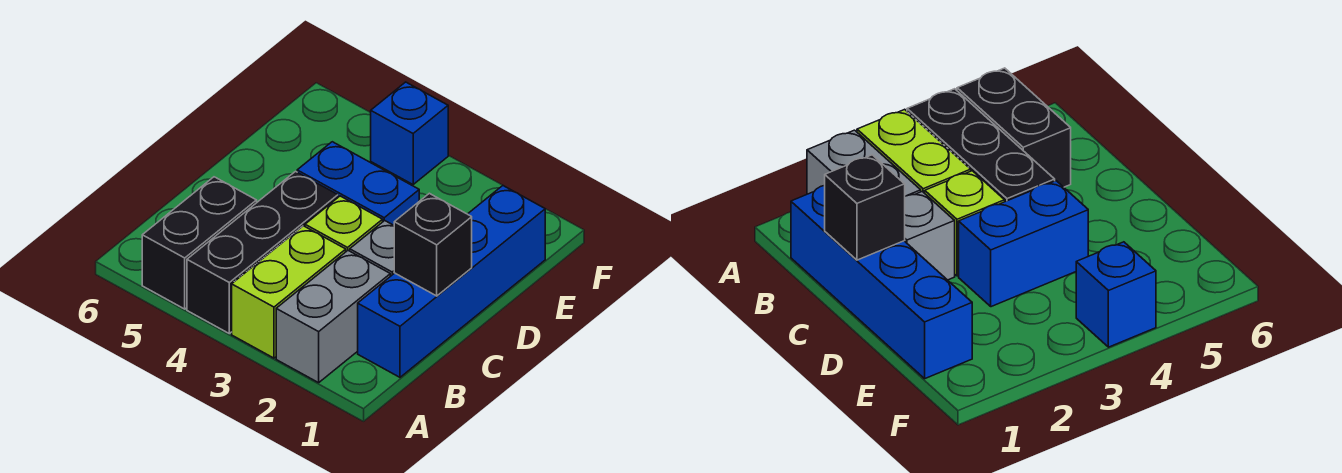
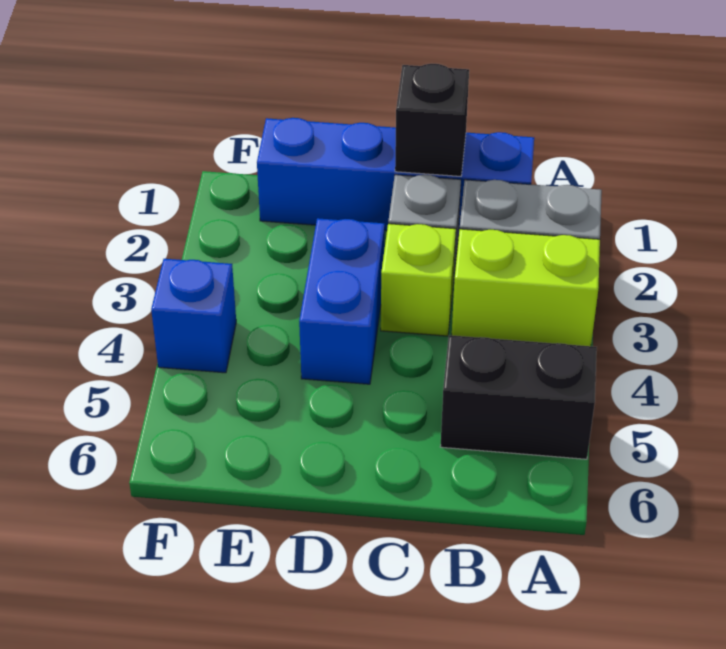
black brick A4:C4 level 1 -> none

